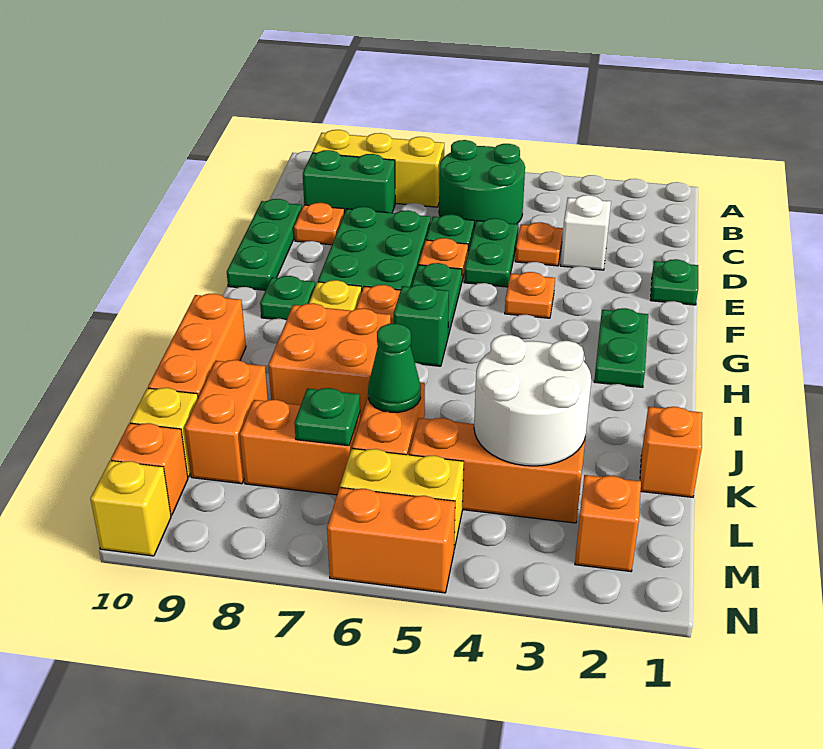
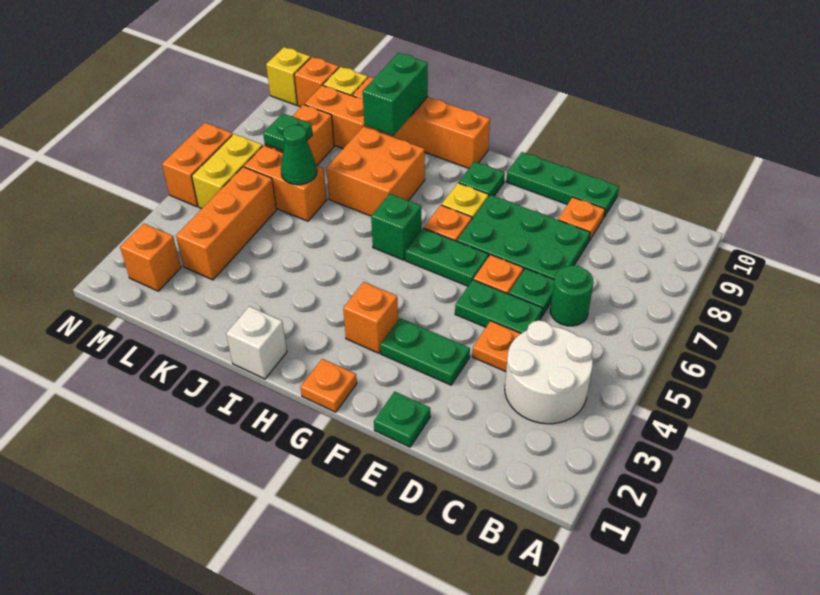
green round brick B5:C6 level 1 -> green round brick C6 level 1
yellow brick B7:B9 level 1 -> none
green brick C8:C9 level 1 -> green brick J9:J10 level 2
white brick D3 level 1 -> white brick I1 level 1
orange plate F4 level 1 -> orange plate G1 level 1
green plate G2:H2 level 1 -> green plate E3:F3 level 1
orange brick I10:K10 level 1 -> orange brick H10:K10 level 1
orange brick K1 level 1 -> orange brick G3 level 1
white round brick K3:L4 level 2 -> white round brick B3:C4 level 1

